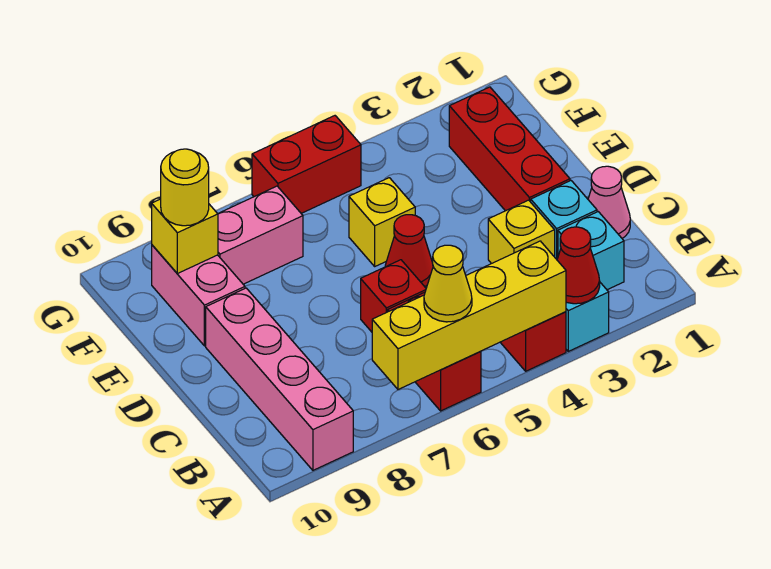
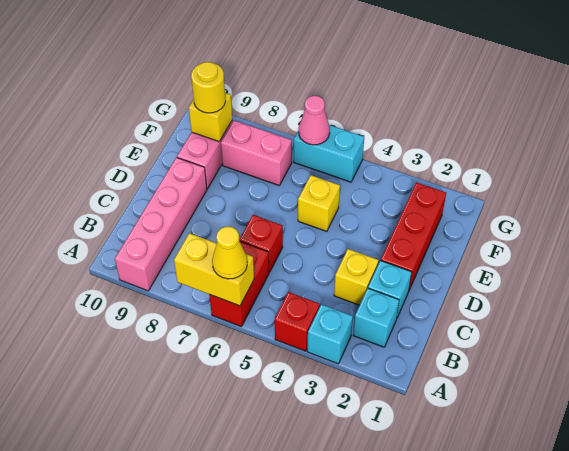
red cone A3 level 2 -> none
yellow brick A4:A7 level 2 -> yellow brick A6:A7 level 2
pink cone C1 level 1 -> pink cone G6 level 2
red cone D5 level 1 -> none
red brick G5:G6 level 1 -> cyan brick G5:G6 level 1

